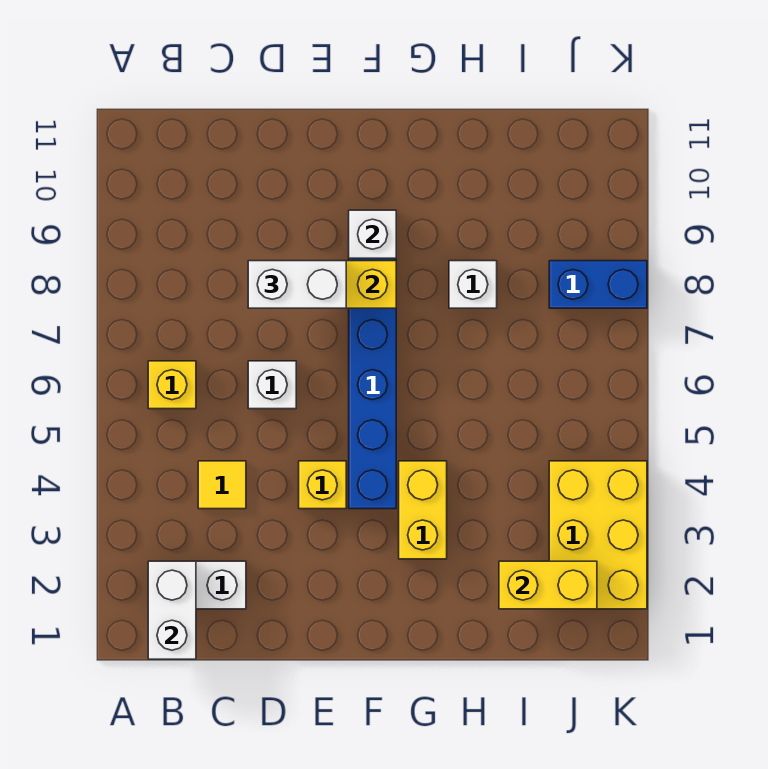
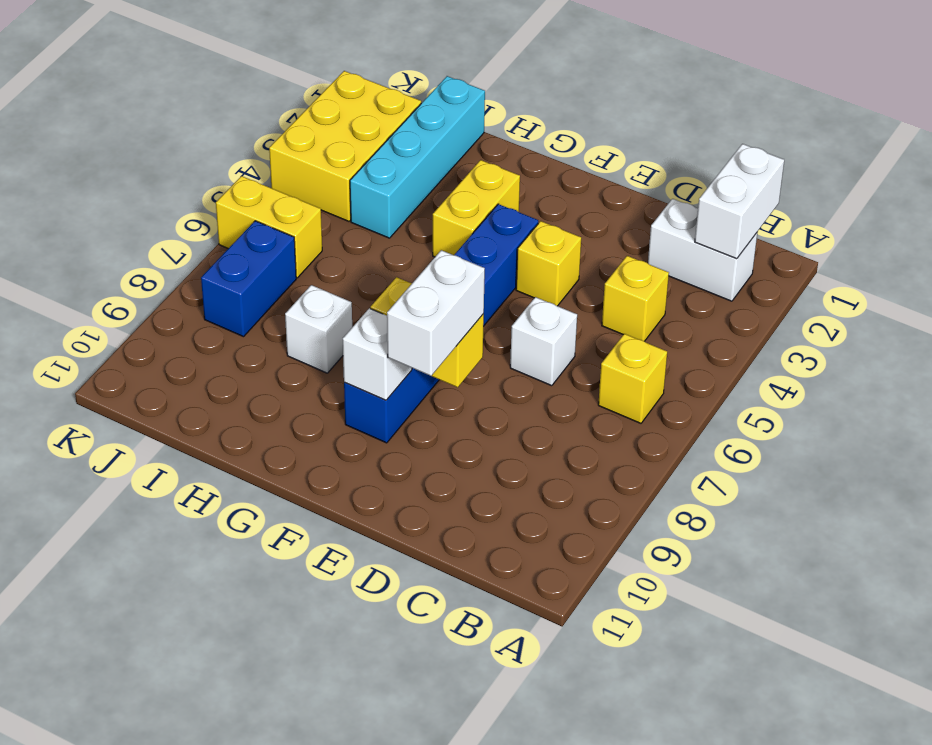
yellow tile C4 level 1 -> yellow brick C4 level 1
white brick D8:E8 level 3 -> white brick E8:E9 level 3
none -> cyan brick I1:I4 level 1
yellow brick I2:J2 level 2 -> yellow brick J6:K6 level 1
blue brick J8:K8 level 1 -> blue brick J7:J8 level 1

